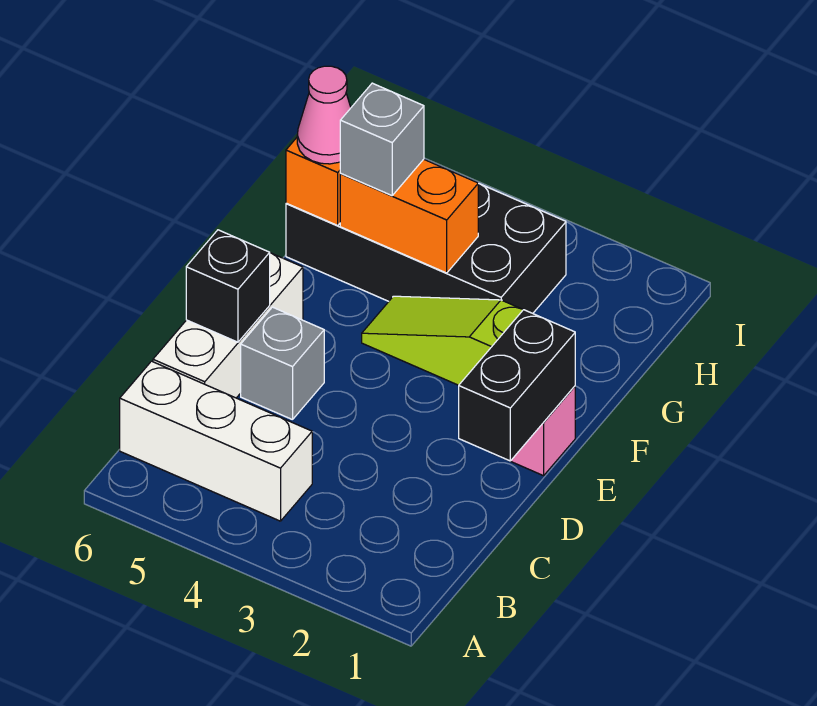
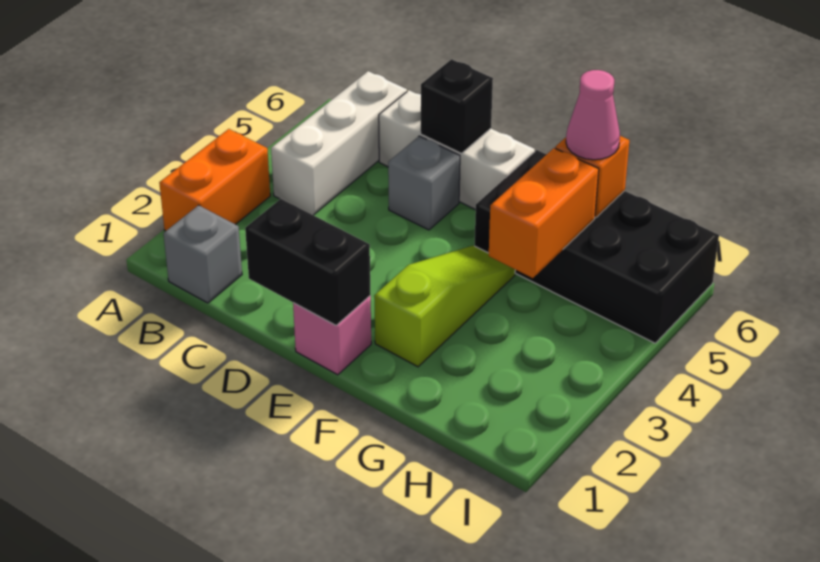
none -> orange brick A2:A3 level 1
black brick G3:H6 level 1 -> black brick F5:I6 level 1
grey brick G5 level 3 -> grey brick B1 level 1

